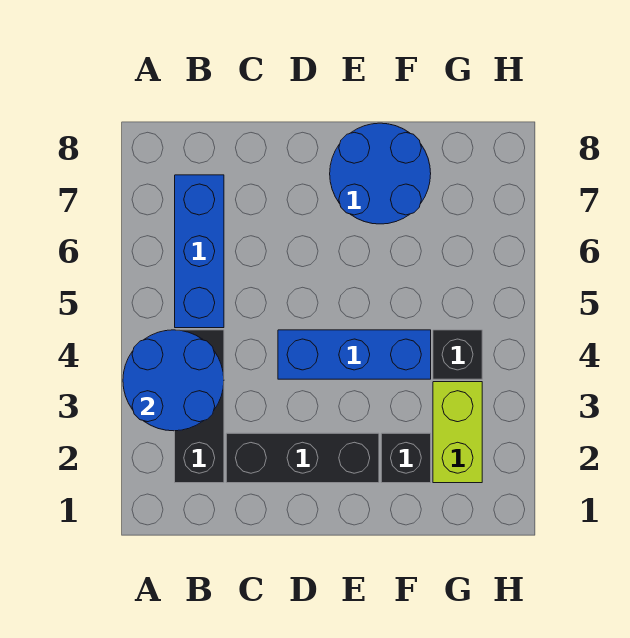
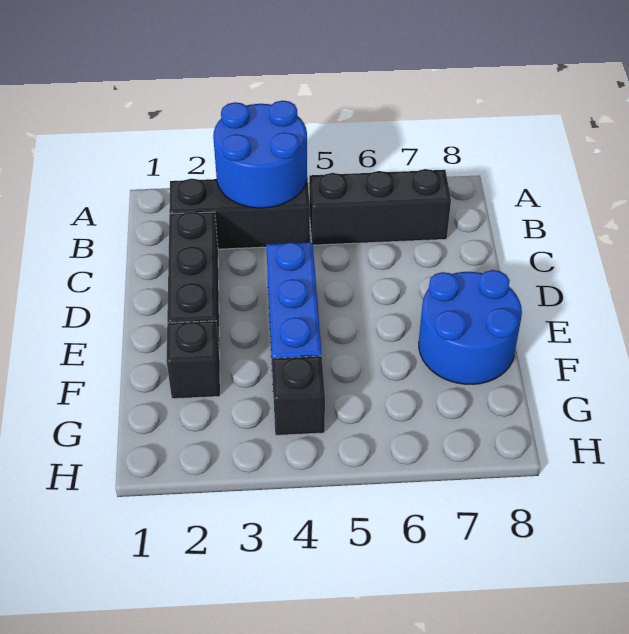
blue brick B5:B7 level 1 -> black brick B5:B7 level 1
lime brick G2:G3 level 1 -> none

